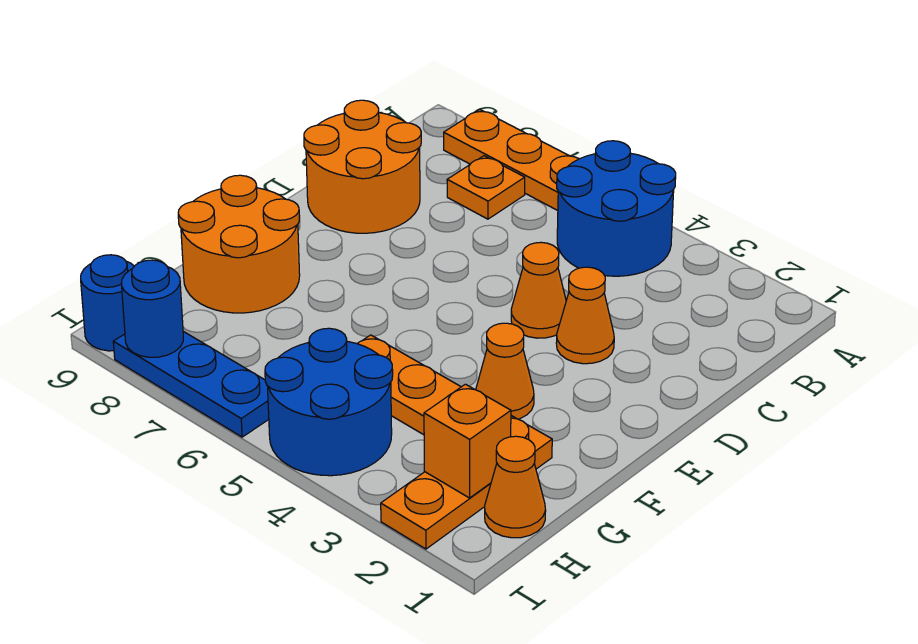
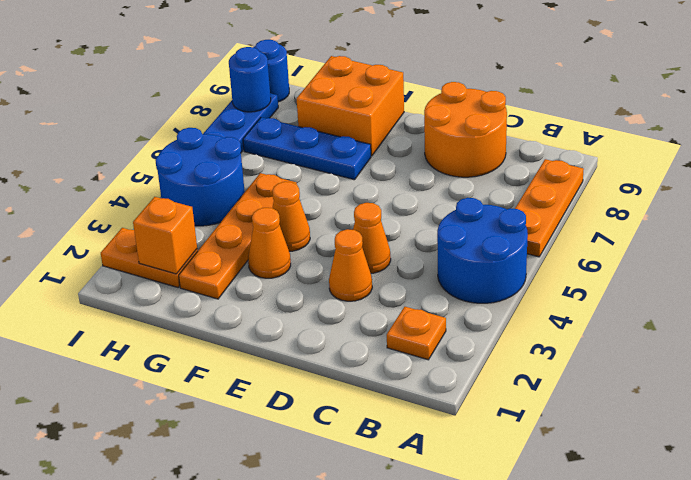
orange plate B7 level 1 -> orange plate B2 level 1
none -> blue plate F7:H7 level 1
orange round brick F8:G9 level 1 -> orange brick F8:G9 level 1
orange cone H1 level 1 -> orange cone F4 level 1

